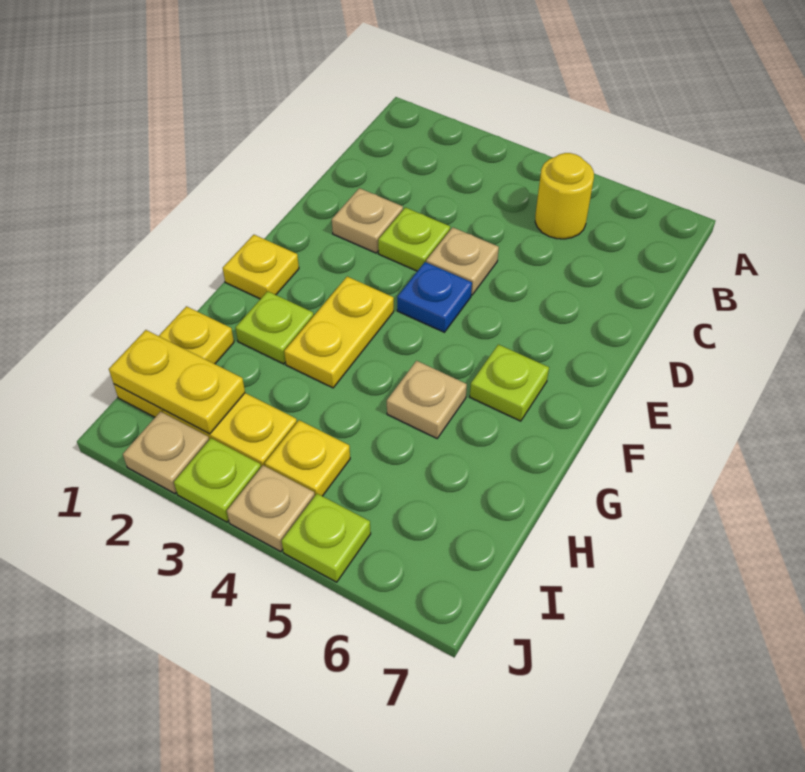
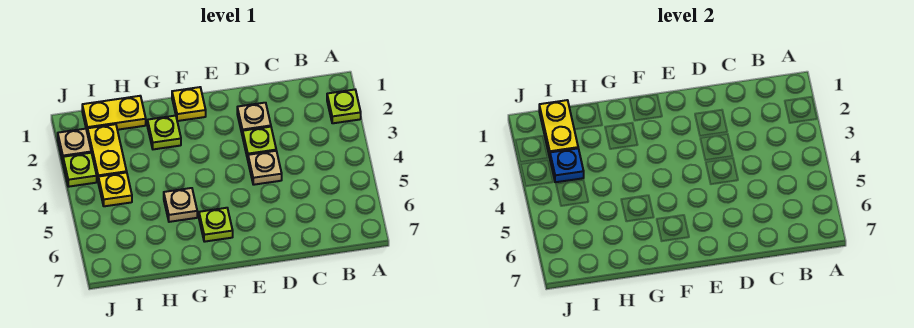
yellow round brick B5 level 1 -> none
blue plate E4 level 1 -> blue plate I3 level 2
yellow plate F3:G3 level 1 -> none
tan plate J4 level 1 -> none
lime plate J5 level 1 -> lime plate A2 level 1

